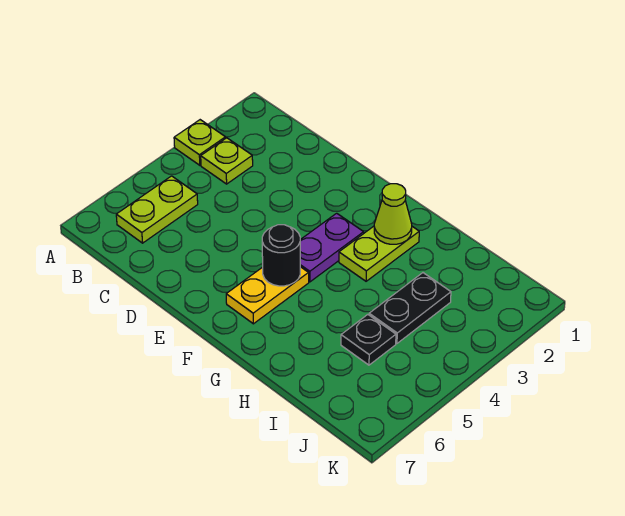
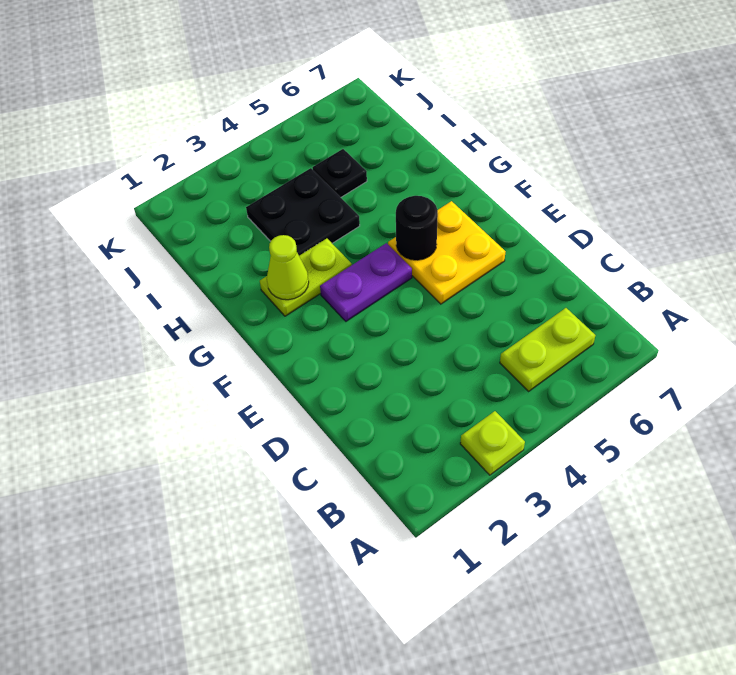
lime plate B3 level 1 -> none
yellow plate F5:F6 level 1 -> yellow plate E5:F6 level 1
black plate I3:I4 level 1 -> black plate H3:I4 level 1

